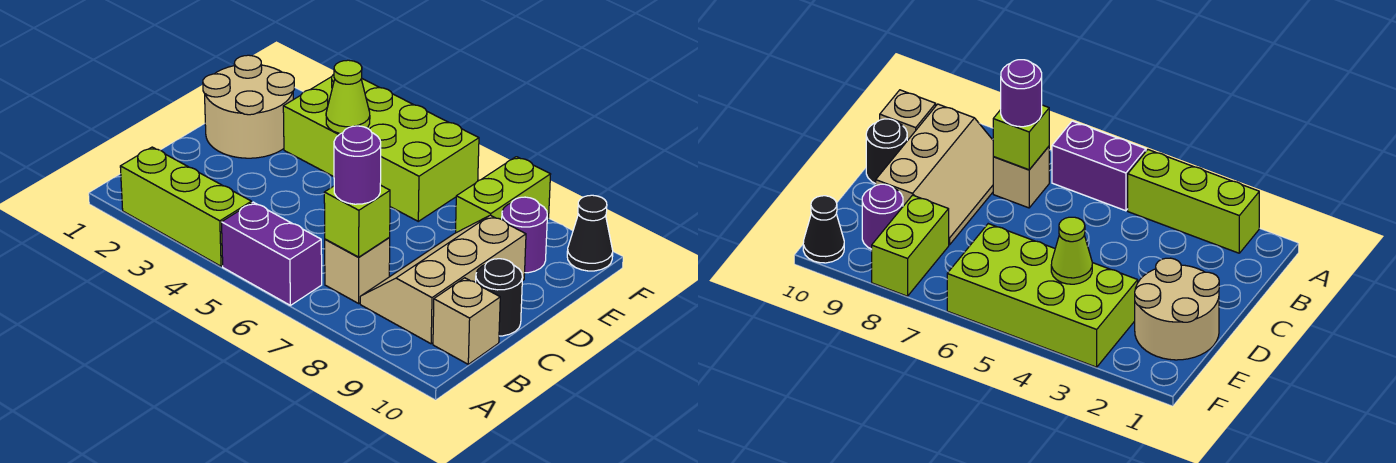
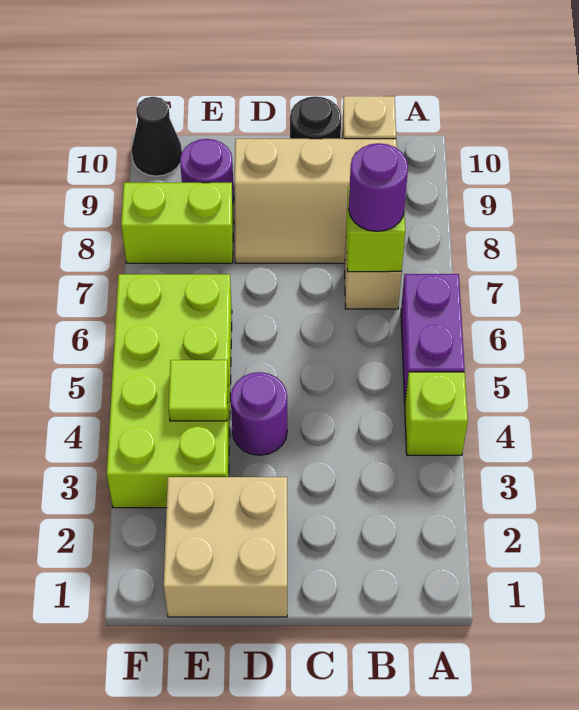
lime brick A2:A4 level 1 -> lime brick A4 level 1
tan round brick D1:E2 level 1 -> tan brick D1:E2 level 1
none -> purple round brick D4 level 1
lime cone E4 level 2 -> lime tile E4 level 2

